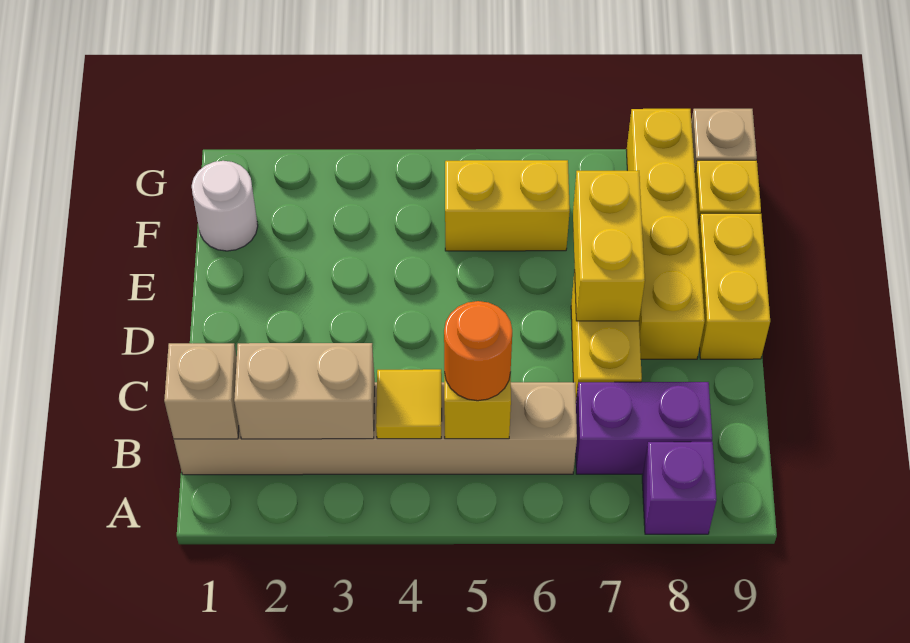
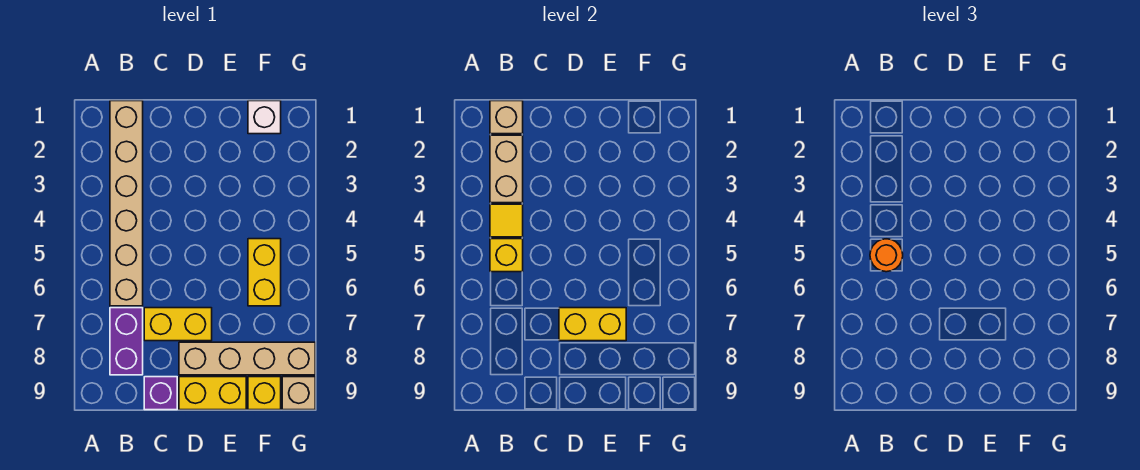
purple brick A8 level 1 -> purple brick C9 level 1
yellow brick D8:G8 level 1 -> tan brick D8:G8 level 1
white round brick F1 level 1 -> white brick F1 level 1

